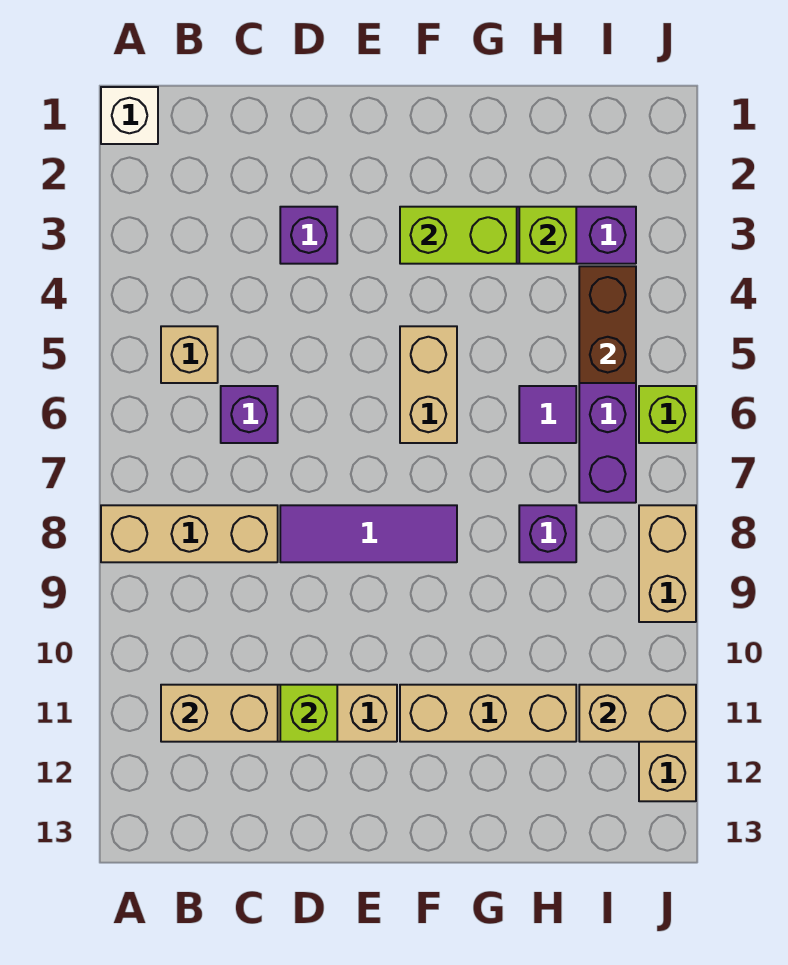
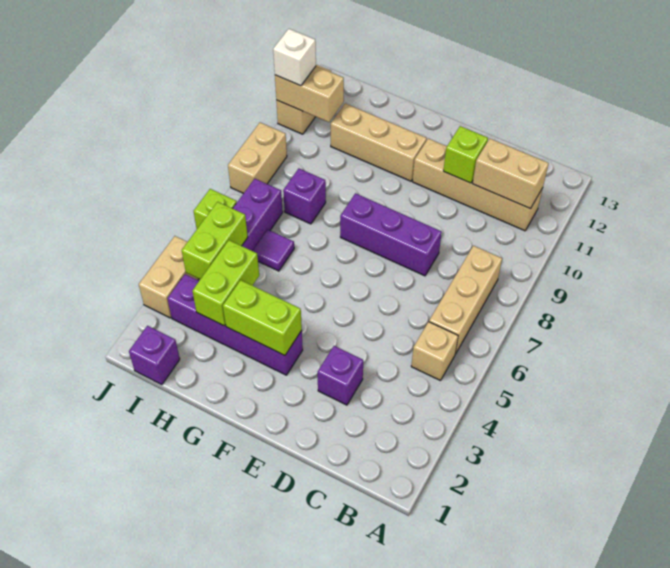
white brick A1 level 1 -> white brick J11 level 3
tan brick A8:C8 level 1 -> tan brick B6:B8 level 1
purple brick C6 level 1 -> purple brick I1 level 1
purple tile D8:F8 level 1 -> purple brick D8:F8 level 1
tan brick F5:F6 level 1 -> tan brick J3:J4 level 1
lime brick H3 level 2 -> lime brick H3:H4 level 2
brown brick I4:I5 level 2 -> lime brick I4:I5 level 2

